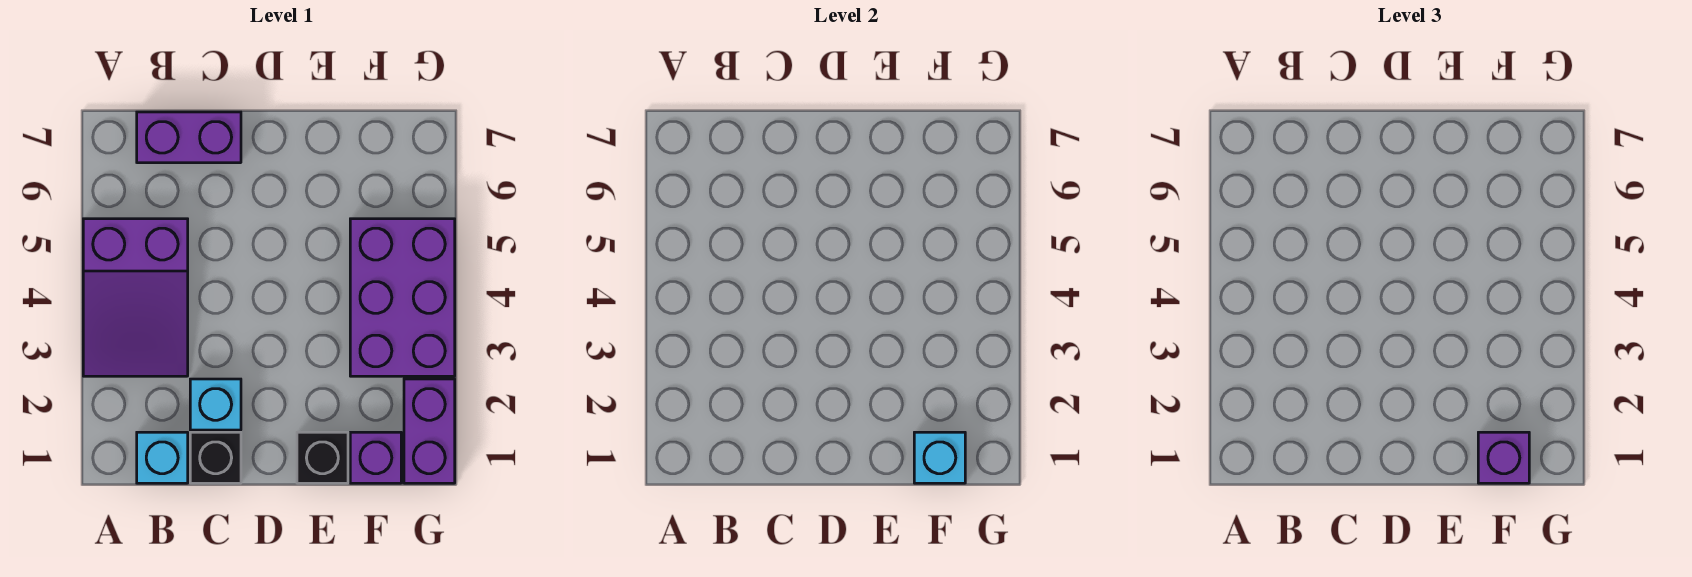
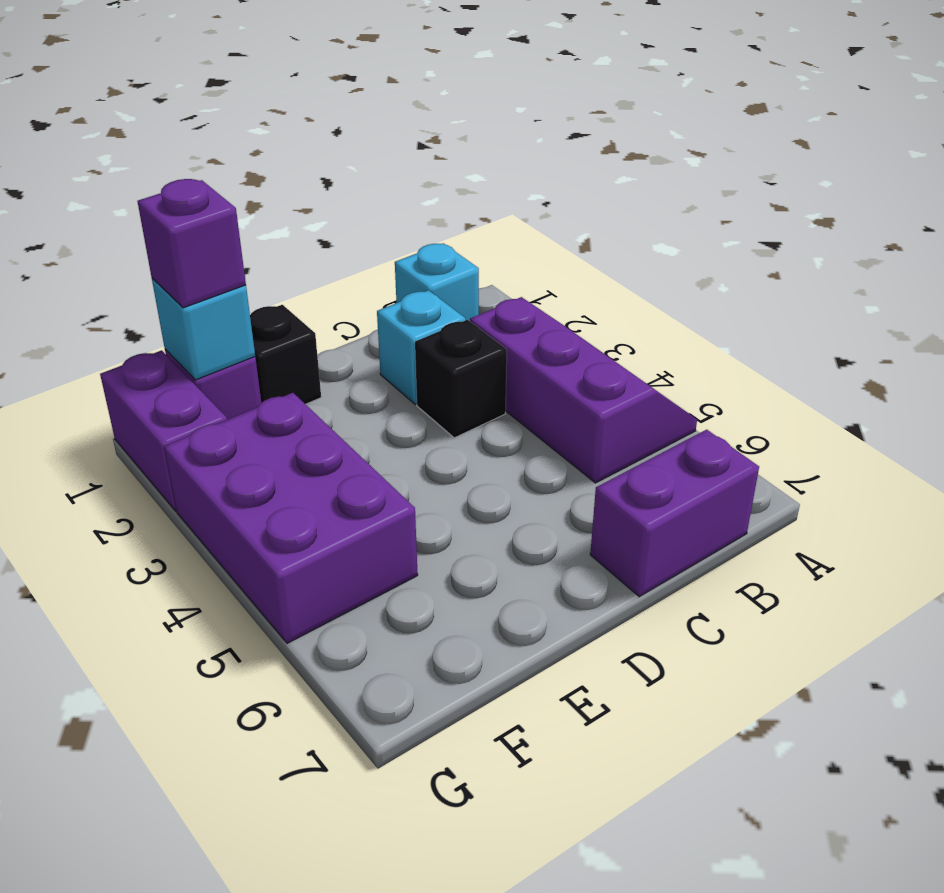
purple slope A3:B5 level 1 top 5 -> purple slope A3:B5 level 1 top B
black brick C1 level 1 -> black brick C3 level 1

